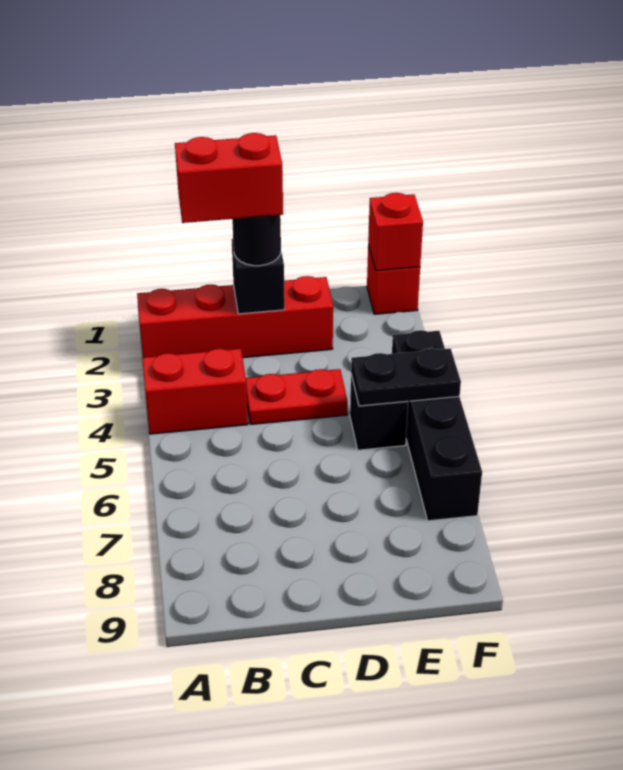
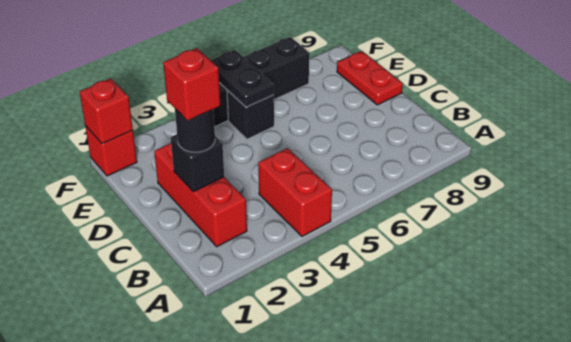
red brick A2:D2 level 1 -> red brick B2:D2 level 1
red brick B2:C2 level 4 -> red brick C2 level 4
red plate C4:D4 level 1 -> red plate D9:E9 level 1

